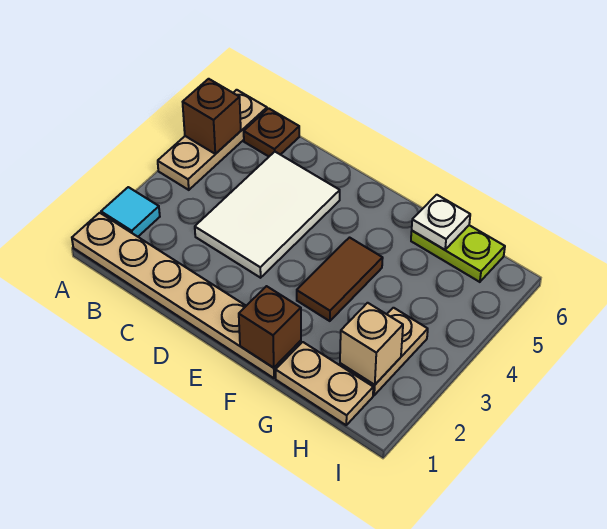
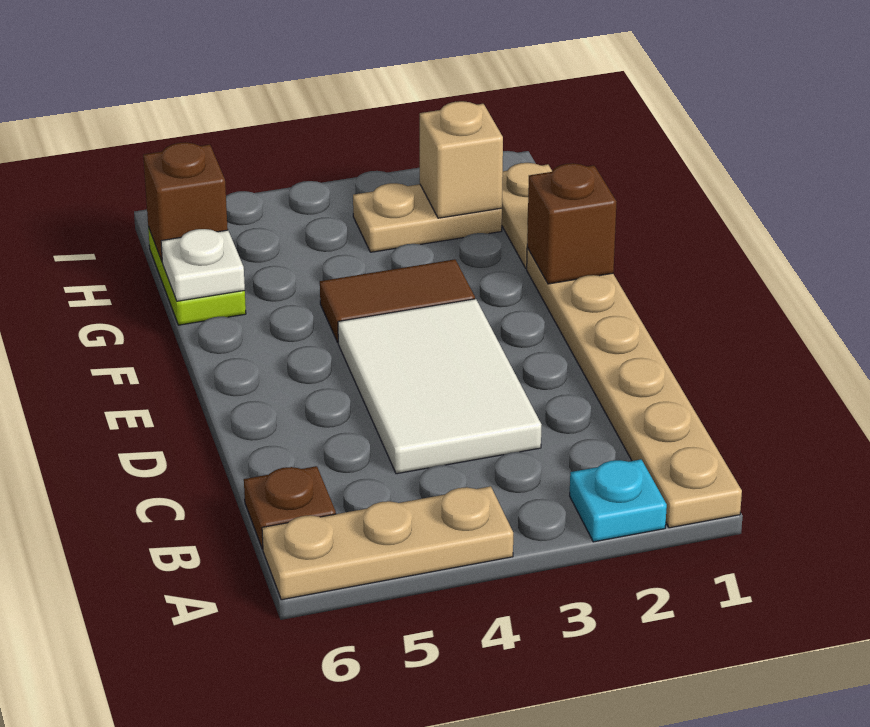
cyan tile A2 level 1 -> cyan plate A2 level 1
brown brick A5 level 2 -> brown brick H6 level 2
white tile C3:D5 level 1 -> white tile C3:E4 level 1

